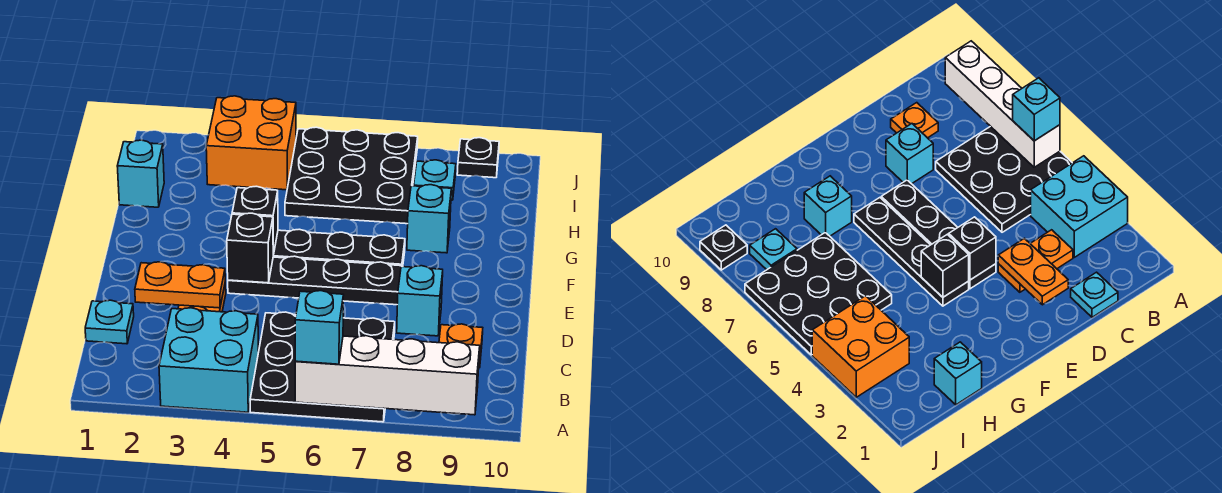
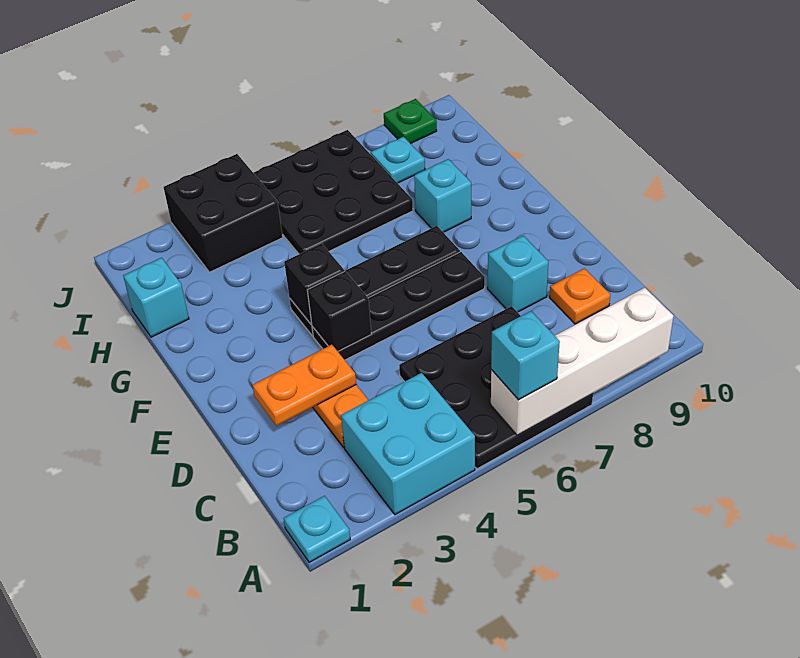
cyan plate C1 level 1 -> cyan plate A1 level 1
orange brick I3:J4 level 1 -> black brick I3:J4 level 1
black plate J9 level 1 -> green plate J9 level 1

